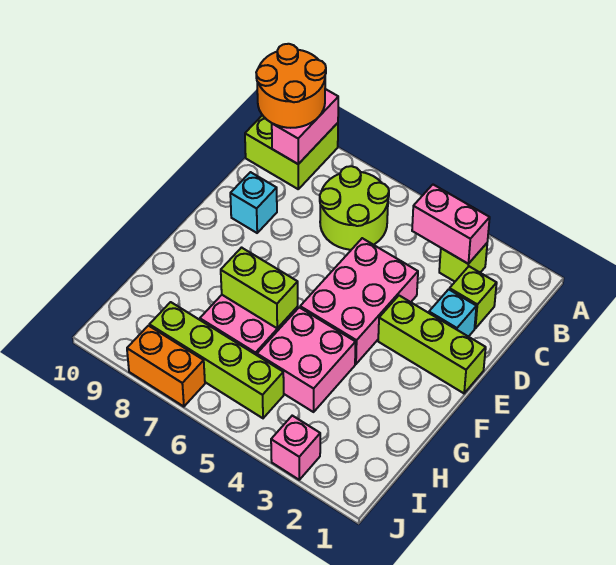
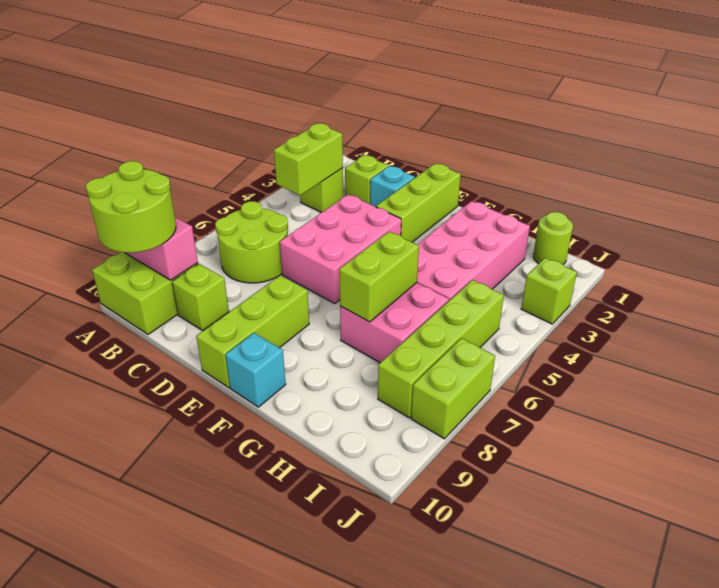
orange round brick A9:B10 level 3 -> lime round brick A9:B10 level 3
pink brick B3:B4 level 2 -> lime brick B3:B4 level 2
none -> lime brick C9 level 1
pink brick D4:F5 level 1 -> pink brick D4:E6 level 1
cyan brick D9 level 1 -> cyan brick F10 level 1
none -> lime brick E8:E10 level 1
pink brick G4:H5 level 1 -> pink brick G2:H5 level 1
none -> lime round brick I1 level 1
pink brick J3 level 1 -> lime brick J3 level 1
orange brick J7:J8 level 1 -> lime brick J7:J8 level 1

